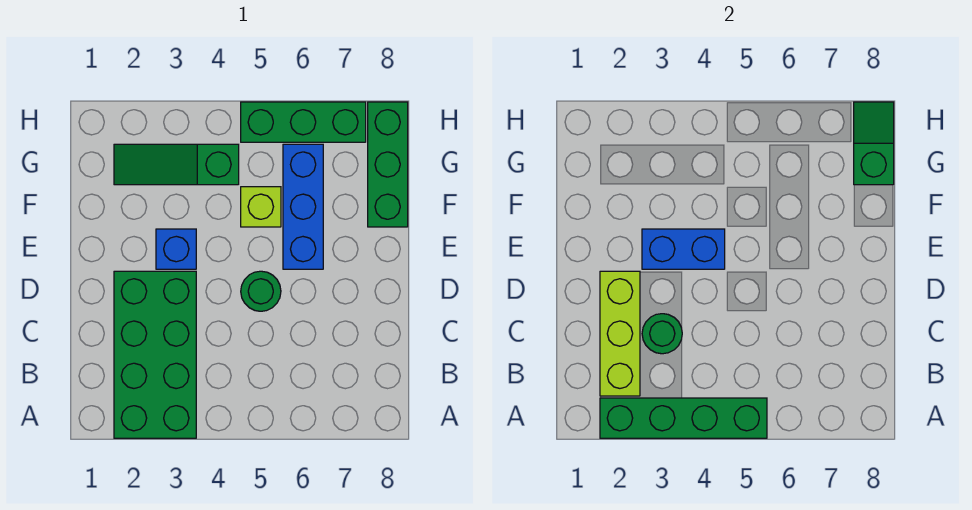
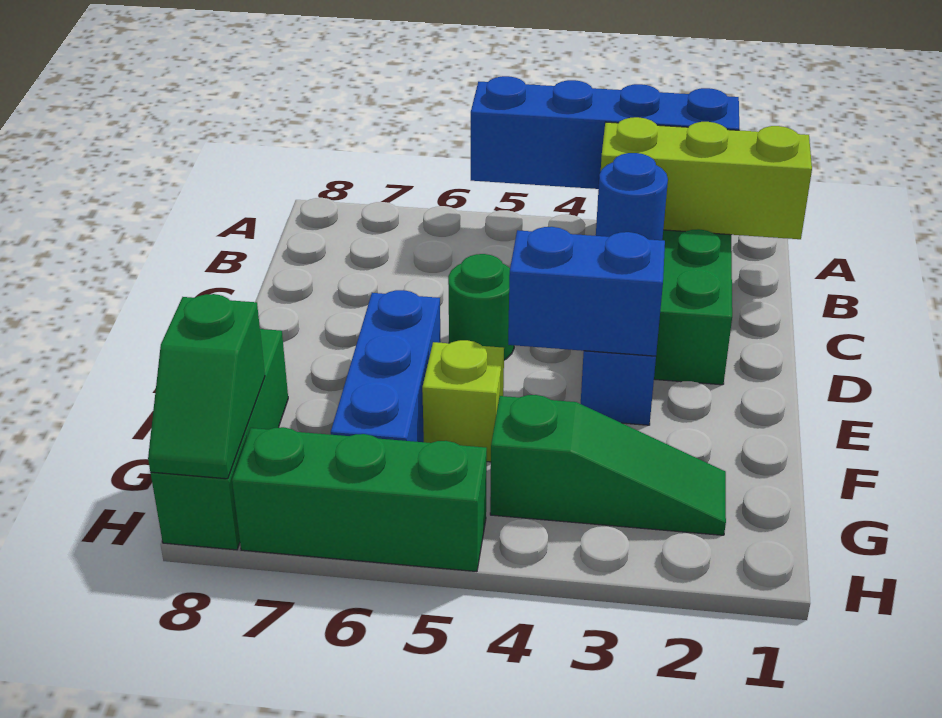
green brick A2:A5 level 2 -> blue brick A2:A5 level 2
lime brick B2:D2 level 2 -> lime brick B1:B3 level 2
green round brick C3 level 2 -> blue round brick C3 level 2

